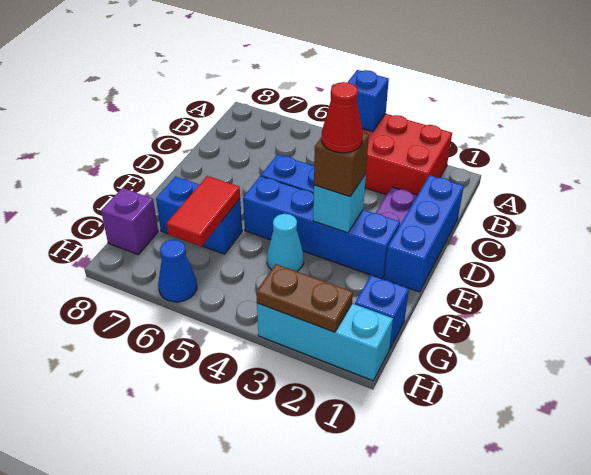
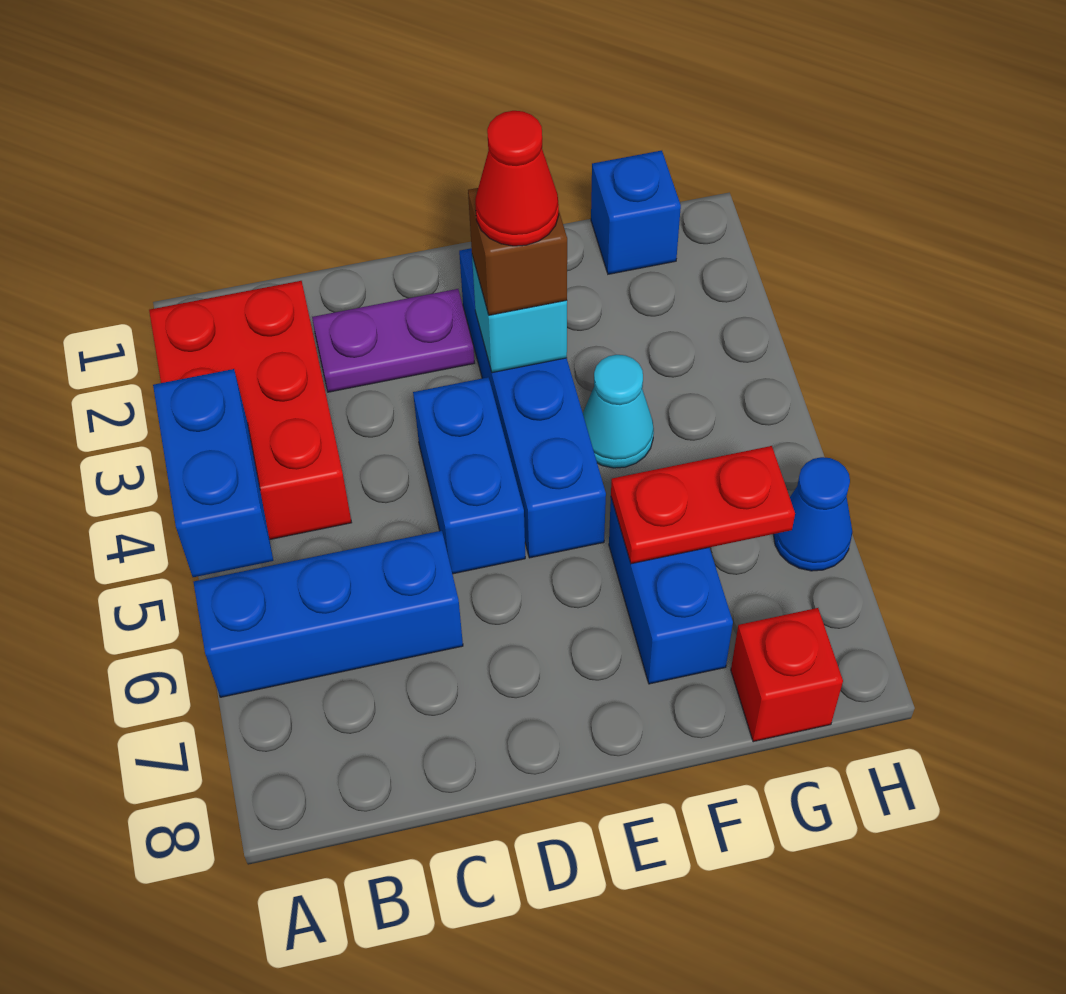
blue brick A4 level 2 -> blue brick A4:A5 level 2
blue brick C1:E1 level 1 -> blue brick A6:C6 level 1
red tile F6:G6 level 2 -> red plate F6:G6 level 2
purple brick G8 level 1 -> red brick G8 level 1
cyan brick H1:H3 level 1 -> none
brown plate H2:H3 level 2 -> none

